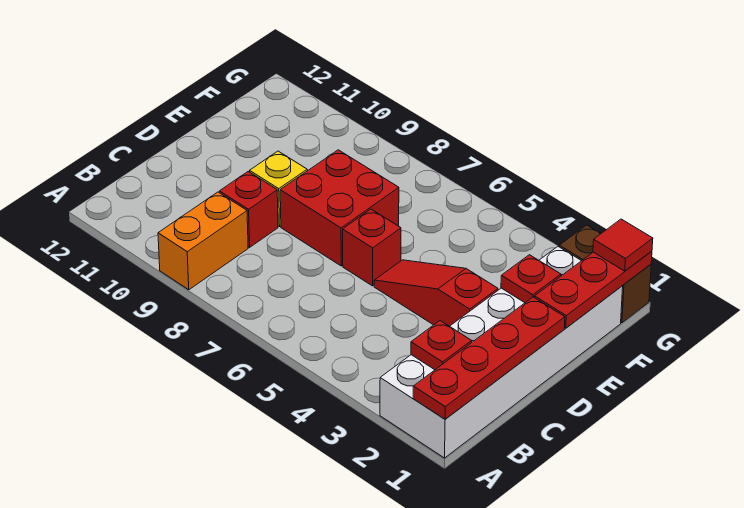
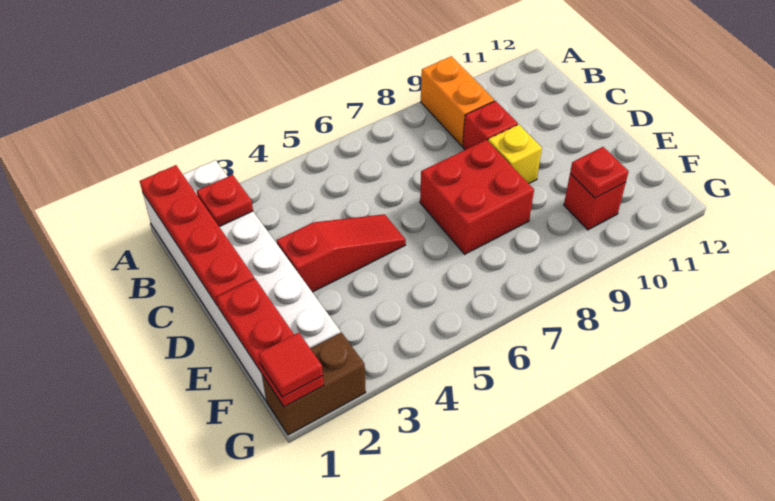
red brick D6 level 1 -> red brick F10 level 1
red plate E2 level 2 -> red plate F10 level 2

